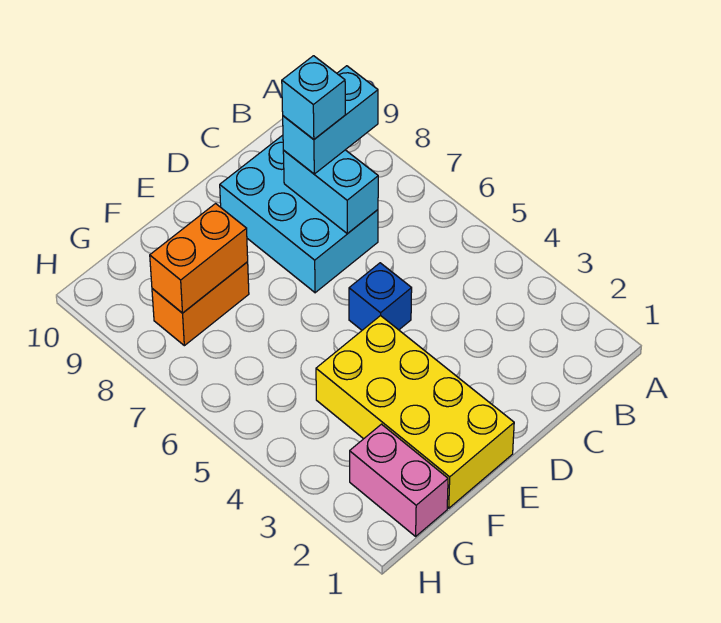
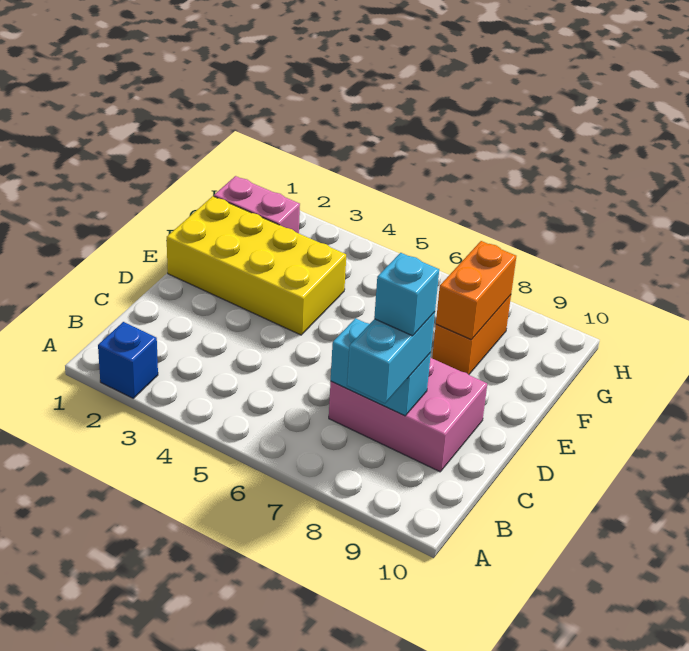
cyan brick C7:D9 level 1 -> pink brick C7:D9 level 1
blue brick D5 level 1 -> blue brick A2 level 1

